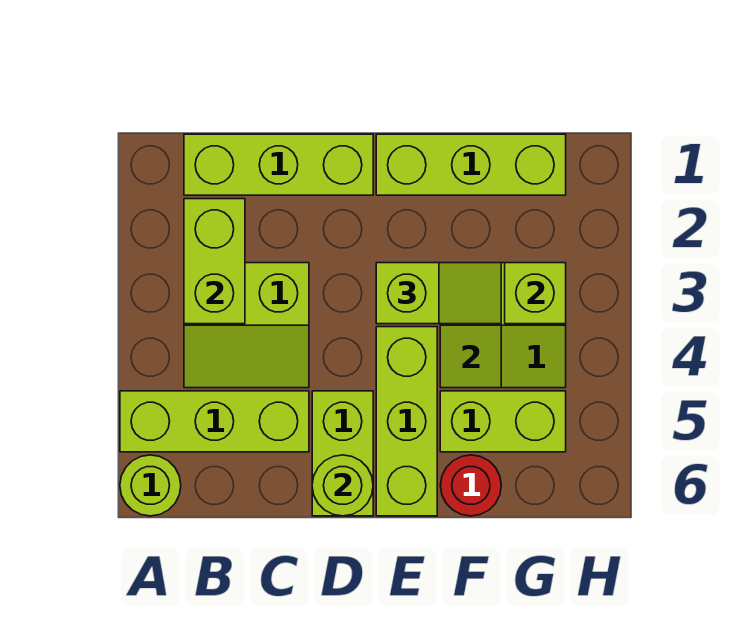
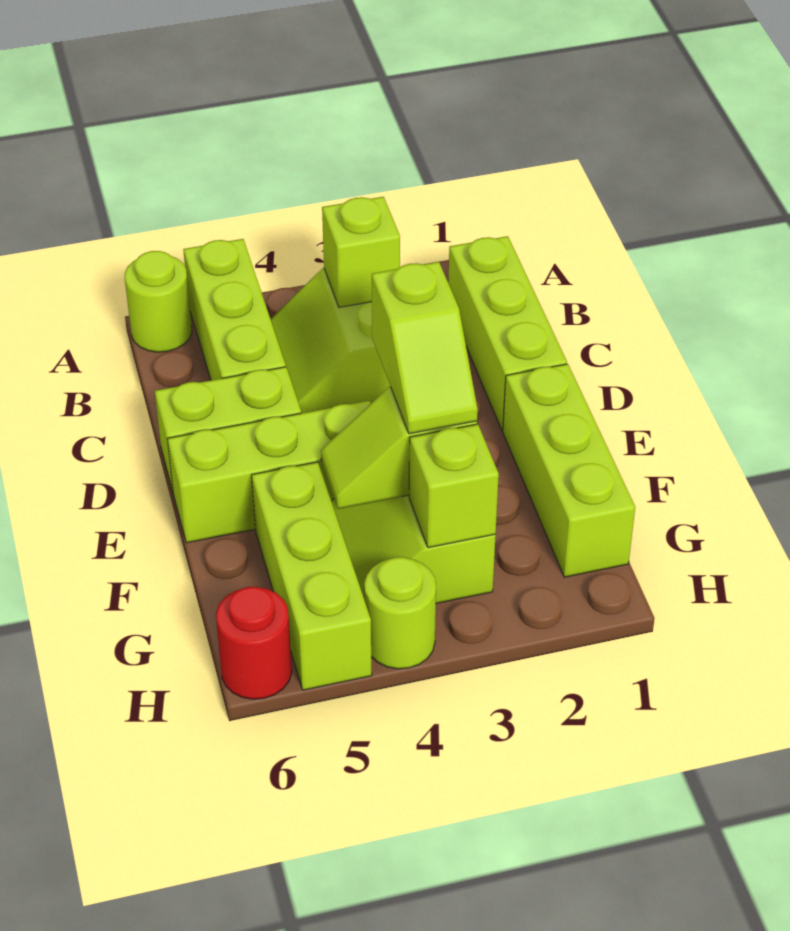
lime brick B2:B3 level 2 -> lime brick B3 level 2
lime round brick D6 level 2 -> lime round brick H4 level 1
lime brick F5:G5 level 1 -> lime brick F5:H5 level 1
red round brick F6 level 1 -> red round brick H6 level 1

